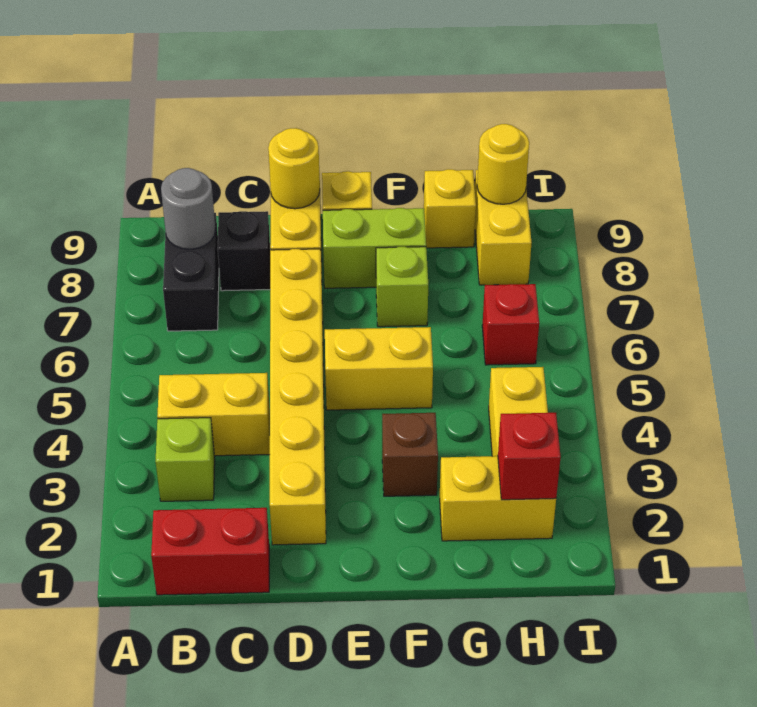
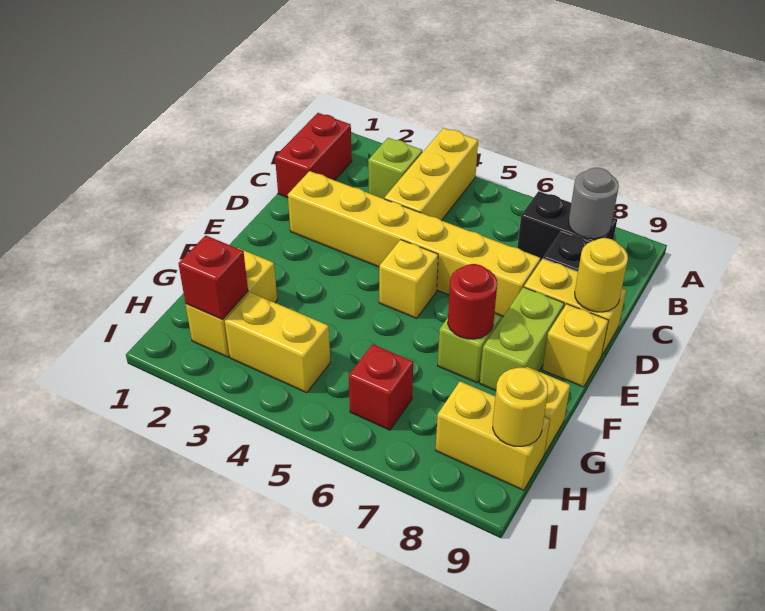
yellow brick B4:C4 level 1 -> yellow brick A4:C4 level 1
yellow brick E5:F5 level 1 -> yellow brick E5 level 1
brown brick F3 level 1 -> none
none -> red round brick F7 level 2

